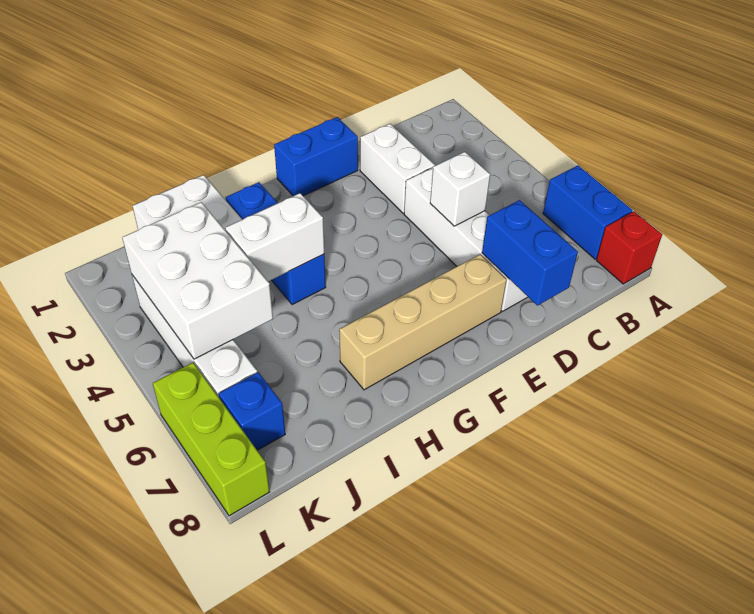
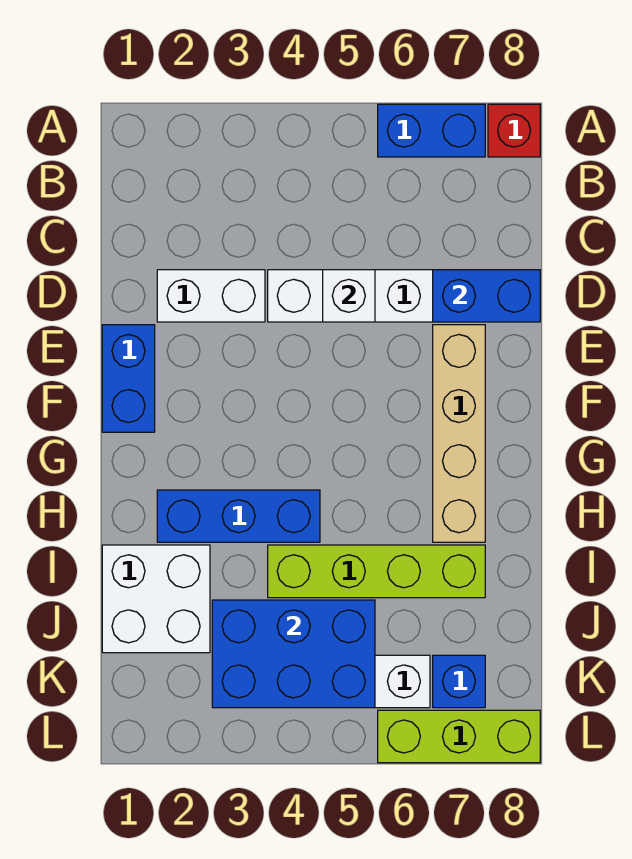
white brick H4:I4 level 2 -> none
none -> lime brick I4:I7 level 1
white brick J3:K5 level 2 -> blue brick J3:K5 level 2

